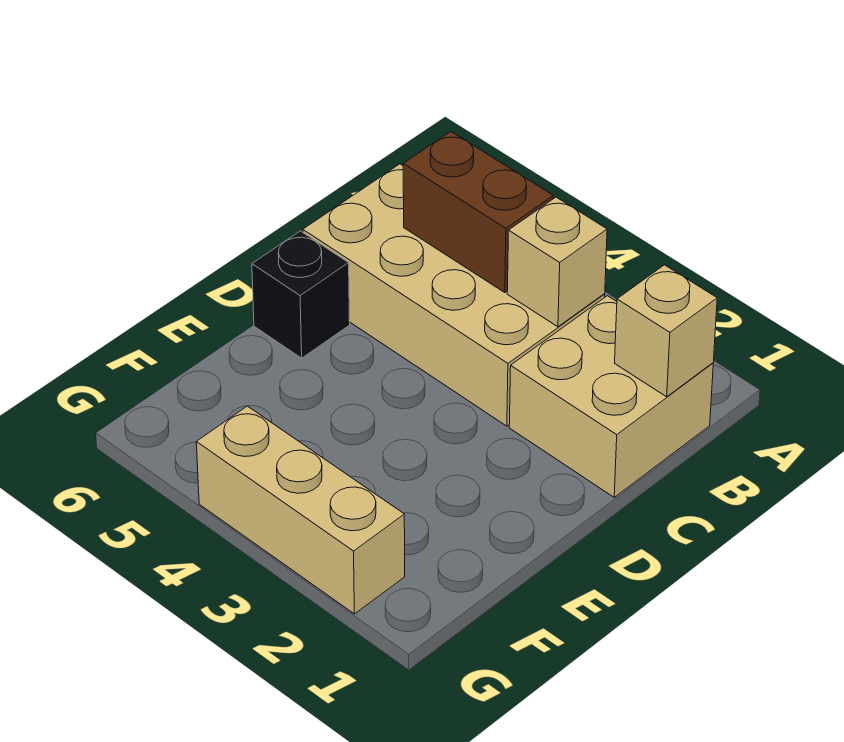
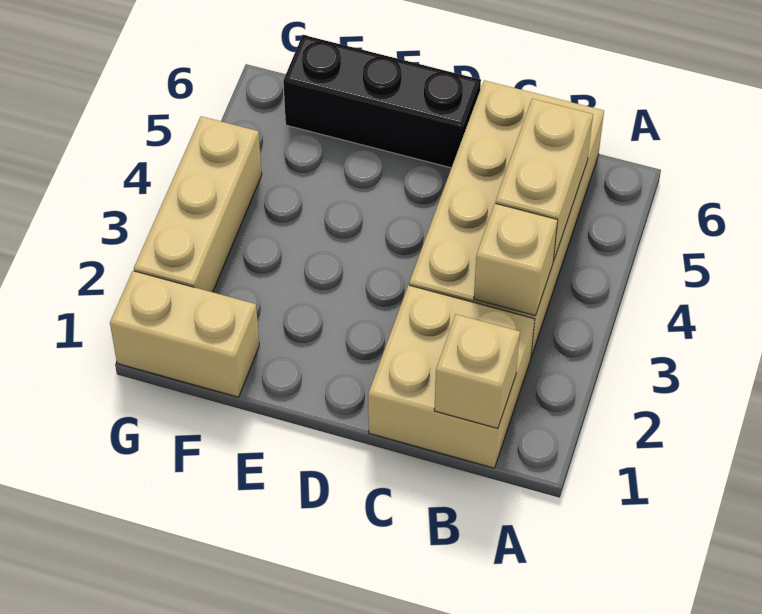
brown brick B4:B5 level 2 -> tan brick B4:B5 level 2
black brick D6 level 1 -> black brick D6:F6 level 1
none -> tan brick F1:G1 level 1

